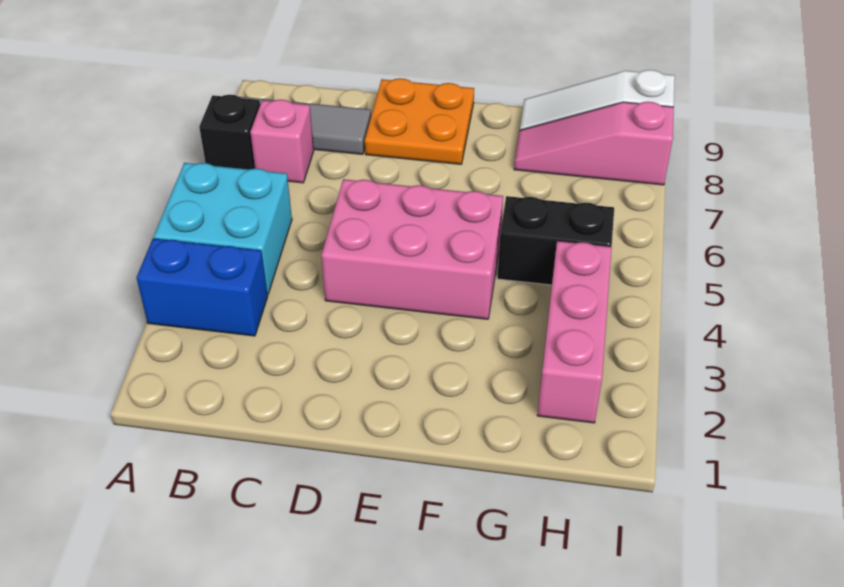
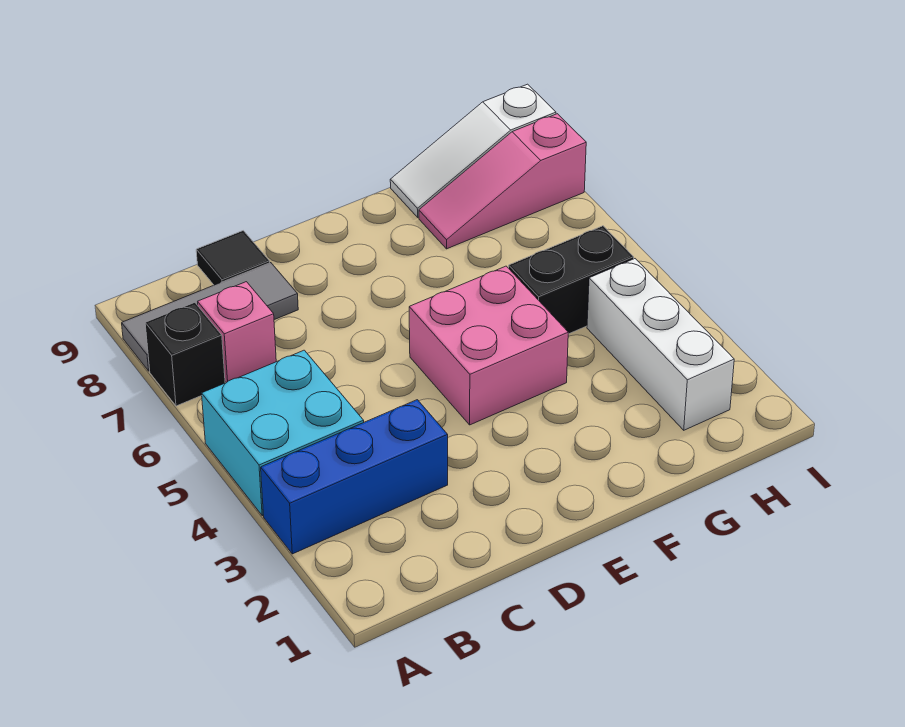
blue brick A3:B3 level 1 -> blue brick A3:C3 level 1
none -> black tile C9 level 1
pink brick D4:F5 level 1 -> pink brick E4:F5 level 1
orange plate D8:E9 level 1 -> none
pink brick H2:H4 level 1 -> white brick H2:H4 level 1

